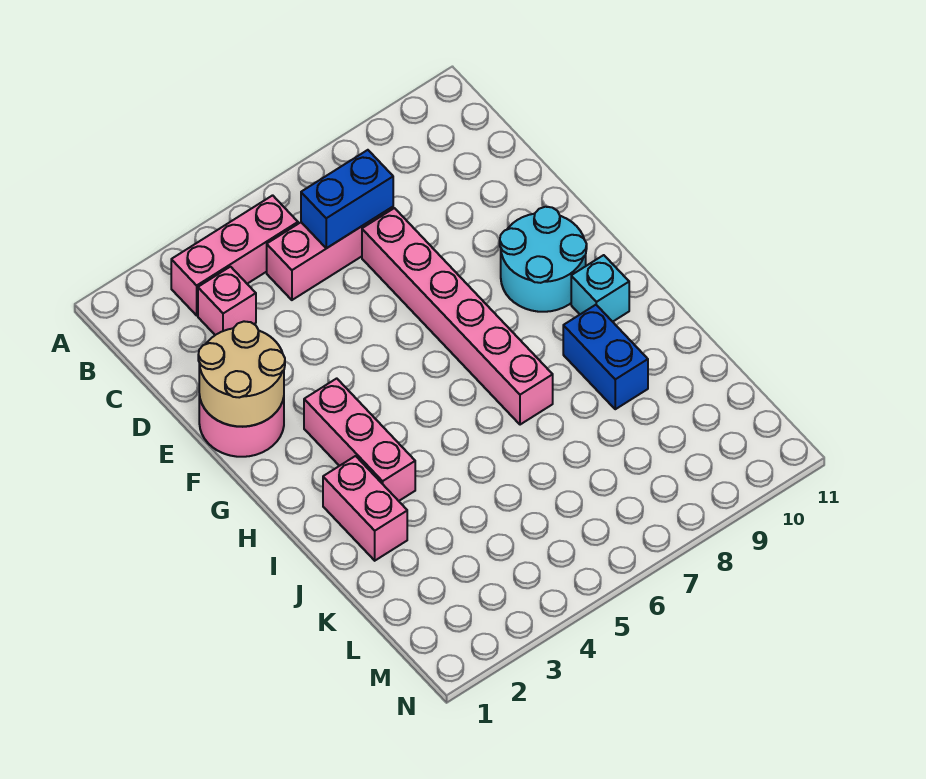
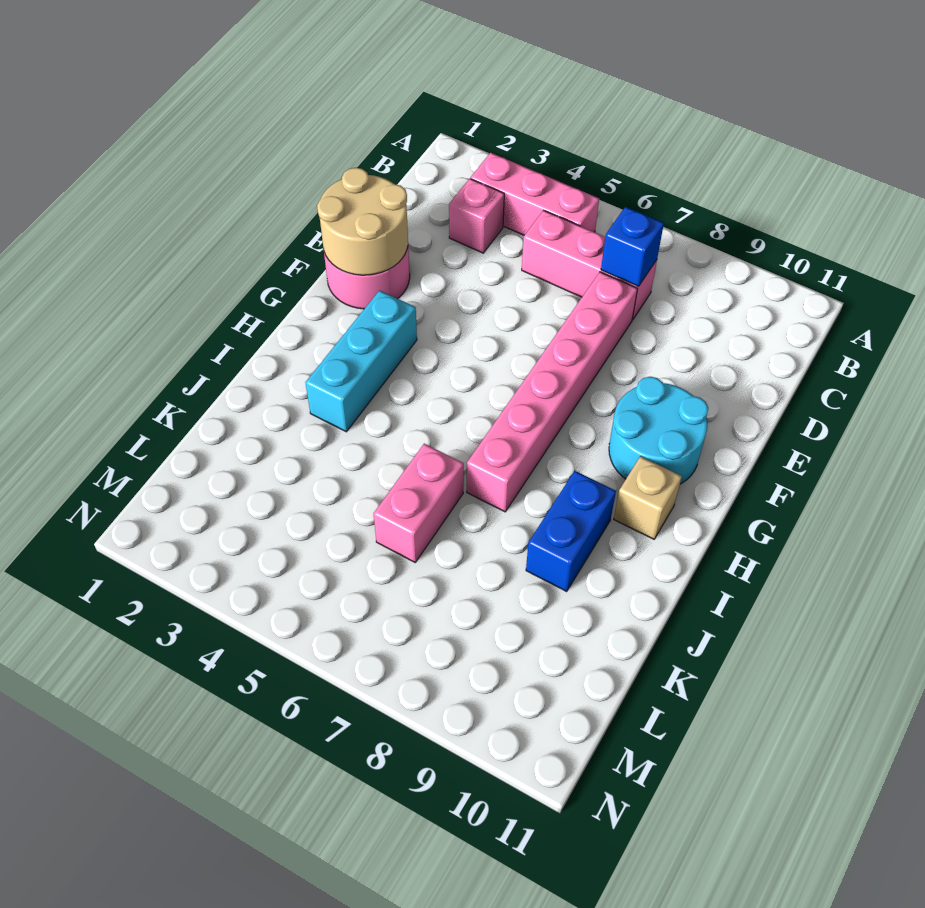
blue brick C6:C7 level 2 -> blue brick C7 level 2
pink brick G3:I3 level 1 -> cyan brick G3:I3 level 1
cyan brick H10 level 1 -> tan brick H10 level 1
pink brick I2:J2 level 1 -> pink brick J6:K6 level 1

